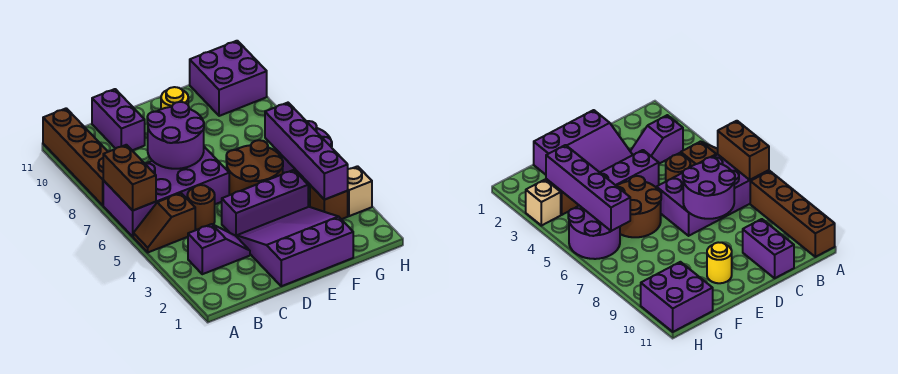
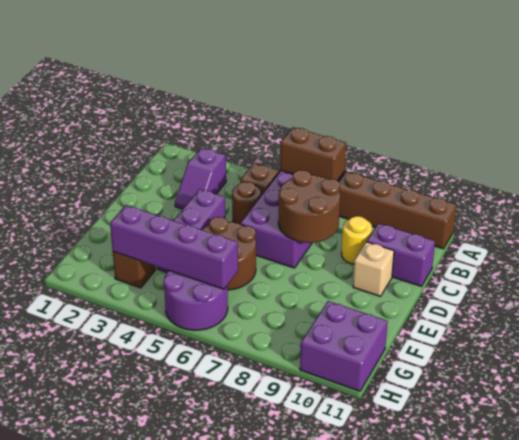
purple round brick C7:D8 level 2 -> brown round brick C7:D8 level 2
purple slope D1:F3 level 1 top 1 -> none
yellow round brick E10 level 1 -> yellow round brick C9 level 1
tan brick H3 level 1 -> tan brick D10 level 1

